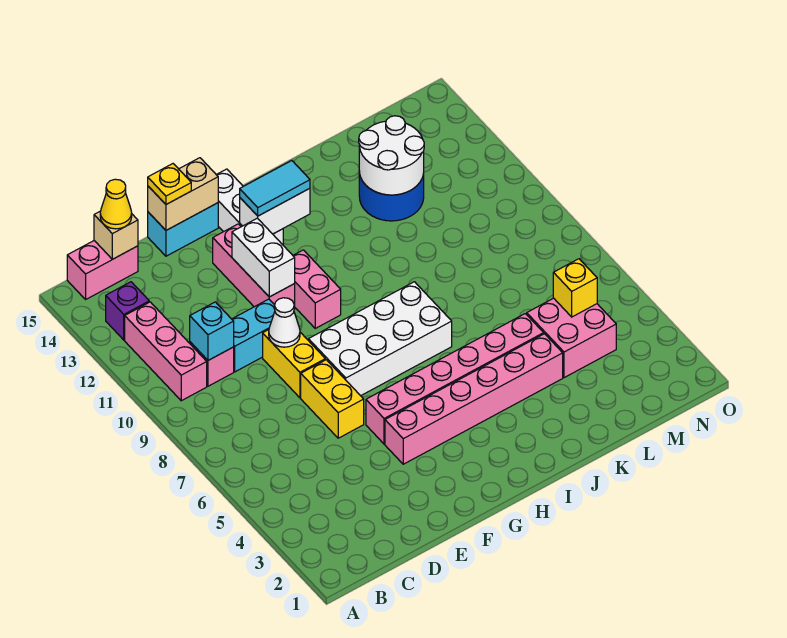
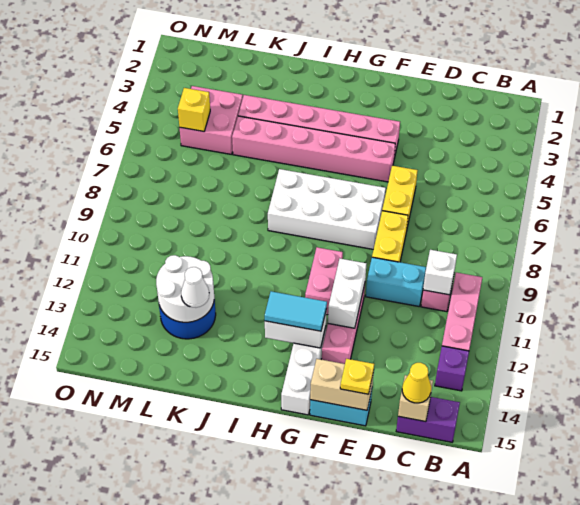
pink brick B15:C15 level 1 -> purple brick B15:C15 level 1
cyan brick C10 level 2 -> white brick C10 level 2
white cone E9 level 2 -> white cone K13 level 3

